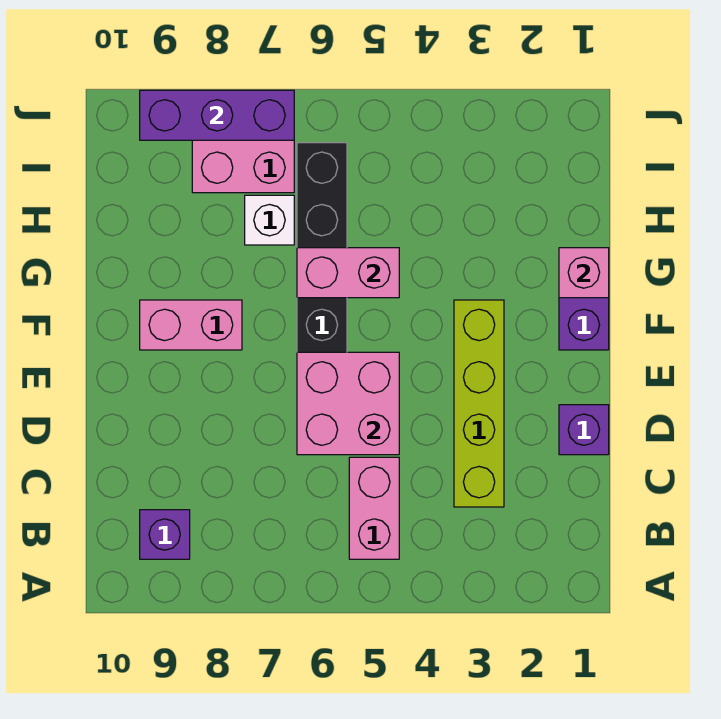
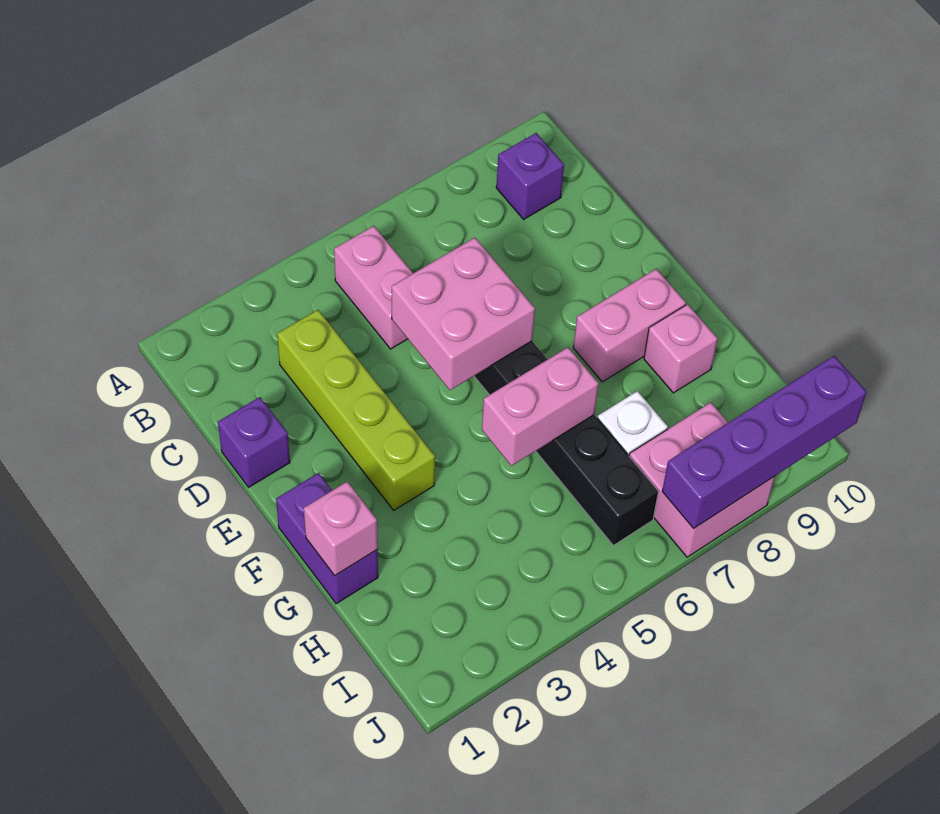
none -> pink brick G9 level 1
purple brick J7:J9 level 2 -> purple brick J7:J10 level 2

